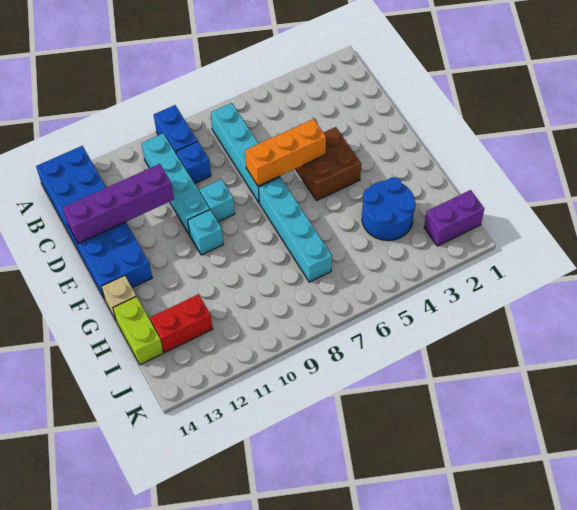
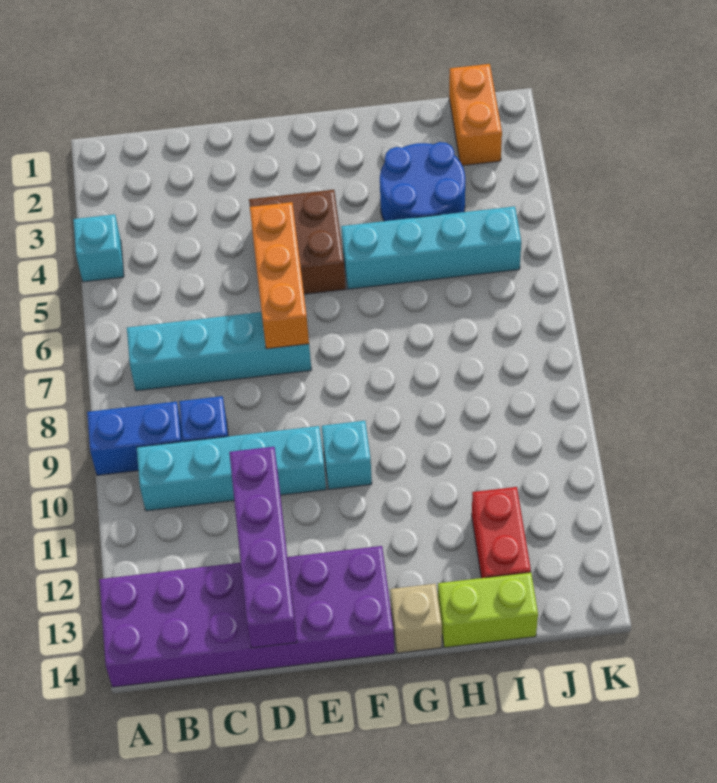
blue brick A13:F14 level 1 -> purple brick A13:F14 level 1
cyan brick E9 level 1 -> cyan brick A4 level 1
cyan brick F7:I7 level 1 -> cyan brick G5:J5 level 1
purple brick J1:J2 level 1 -> orange brick J1:J2 level 1

